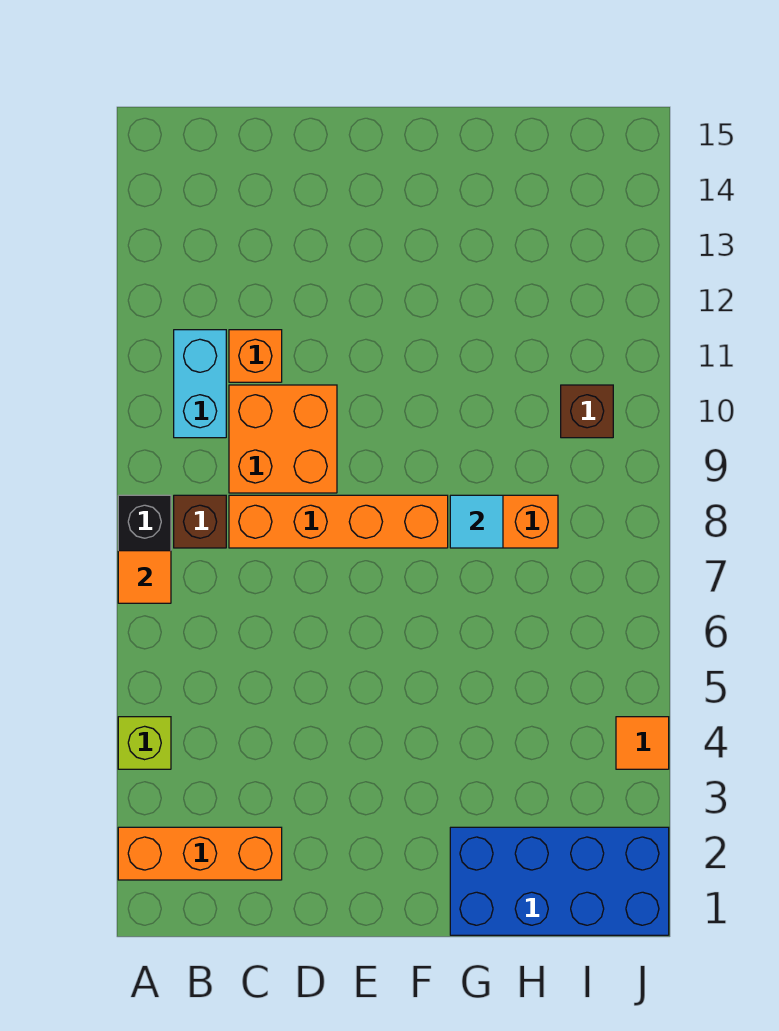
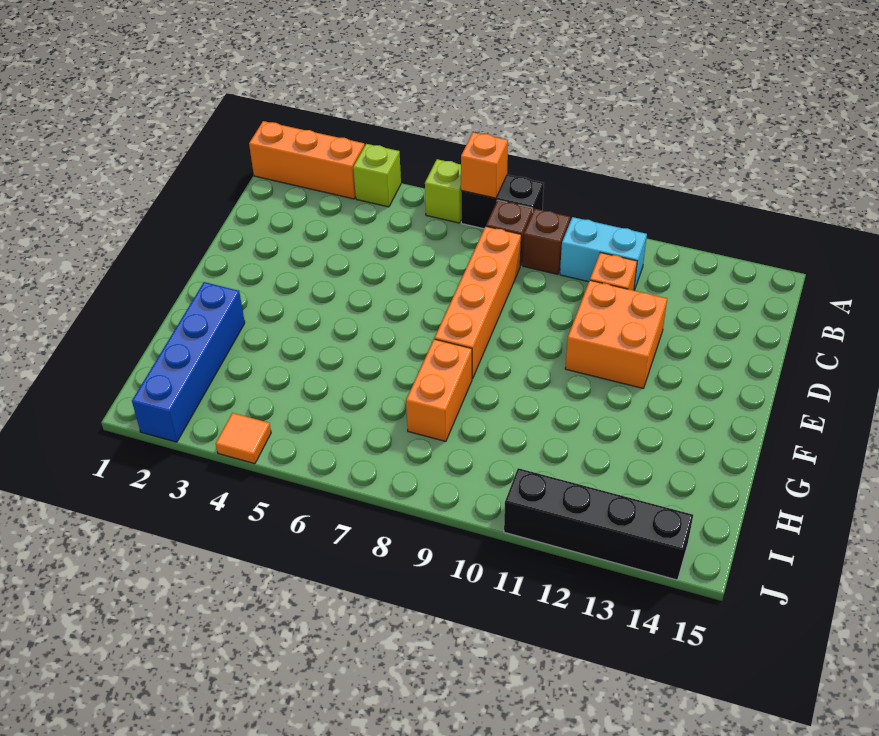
orange brick A2:C2 level 1 -> orange brick A1:A3 level 1
none -> lime brick A6 level 1
orange tile A7 level 2 -> orange brick A7 level 2
orange brick C9:D10 level 1 -> orange brick D11:E12 level 1
blue brick G1:J2 level 1 -> blue brick G2:J2 level 1
cyan tile G8 level 2 -> none
brown brick I10 level 1 -> brown brick B9 level 1
none -> black brick J11:J14 level 1

